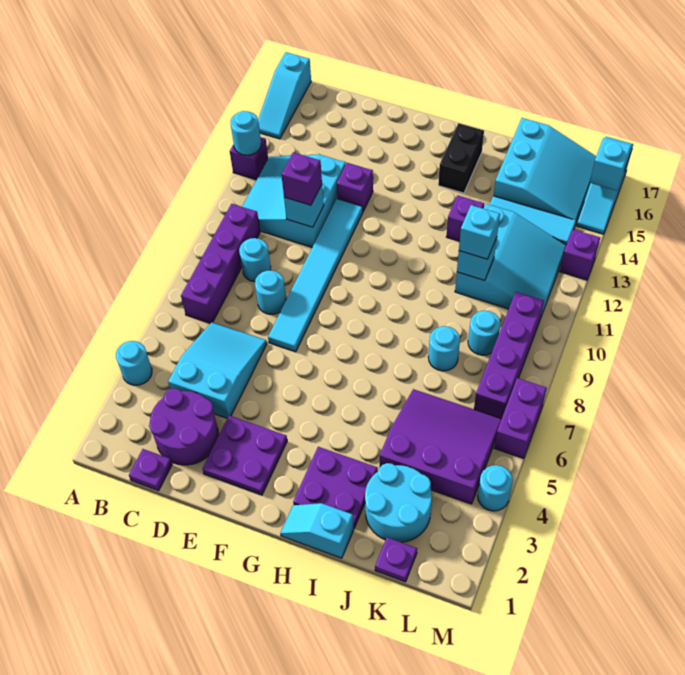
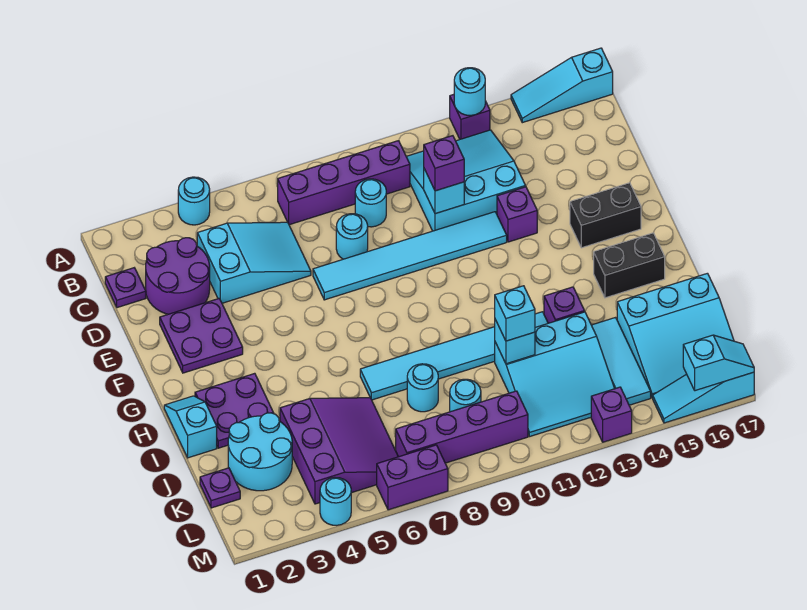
none -> black brick F15:F16 level 1
none -> cyan tile I7:I12 level 1

